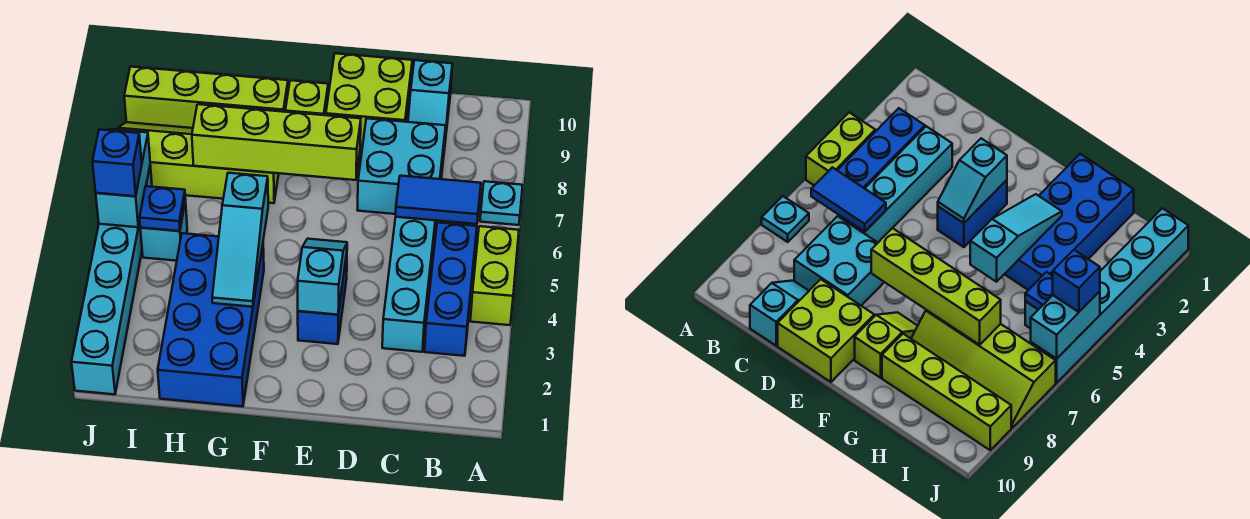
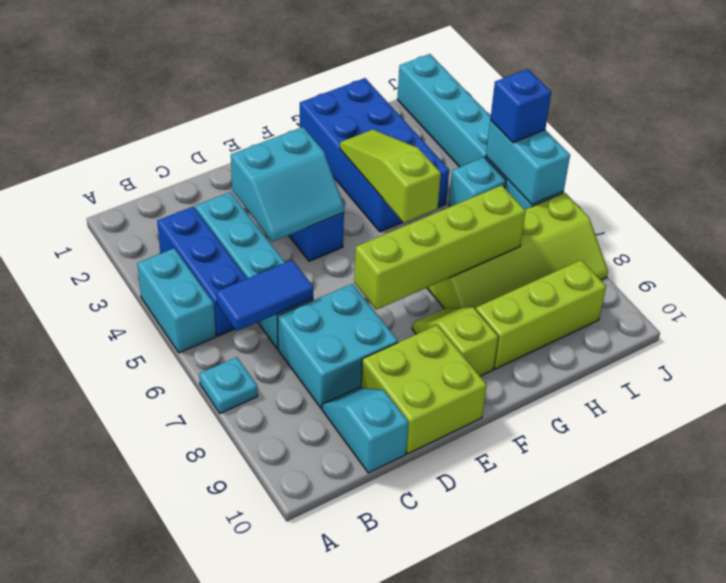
lime brick A4:A5 level 1 -> cyan brick A4:A5 level 1
cyan slope E3:E4 level 2 top 3 -> cyan slope D3:E4 level 2 top 3
cyan slope G3:G5 level 2 top 5 -> lime slope G3:G5 level 2 top 5
lime brick G9:J9 level 1 -> lime brick G9:I9 level 1
blue plate I5 level 2 -> none

